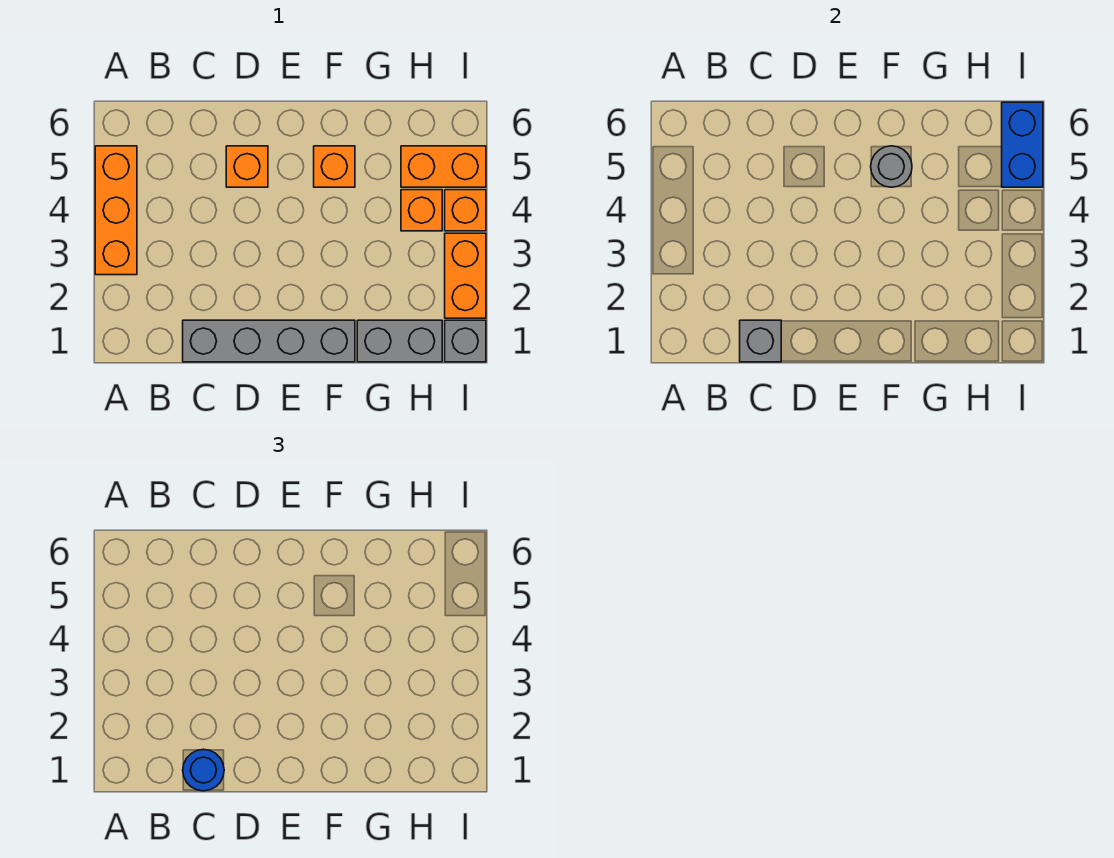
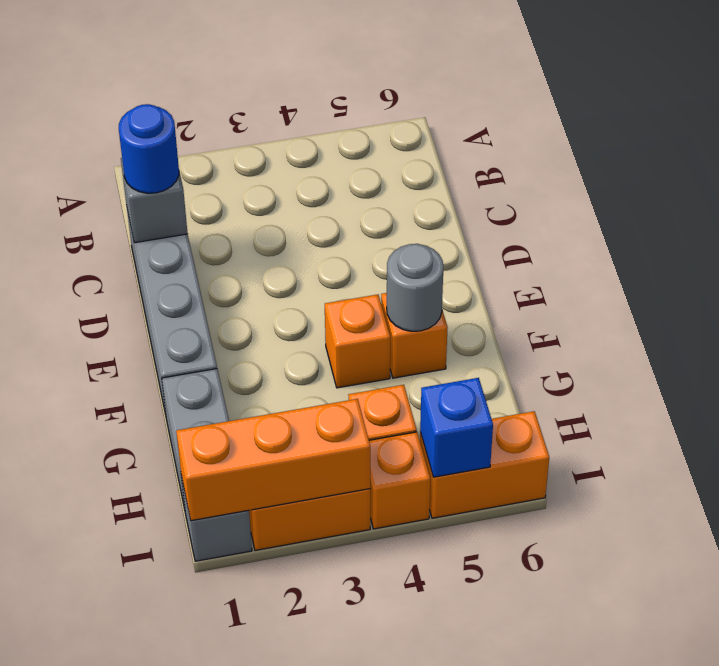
orange brick A3:A5 level 1 -> orange brick I1:I3 level 2
orange brick D5 level 1 -> orange brick F4 level 1
orange brick H5:I5 level 1 -> orange brick I5:I6 level 1
blue brick I5:I6 level 2 -> blue brick I5 level 2

